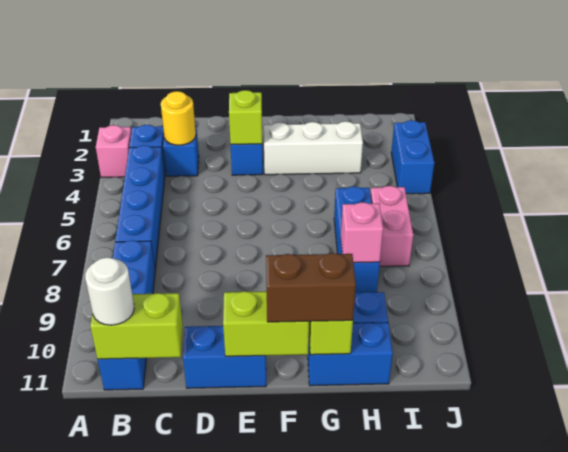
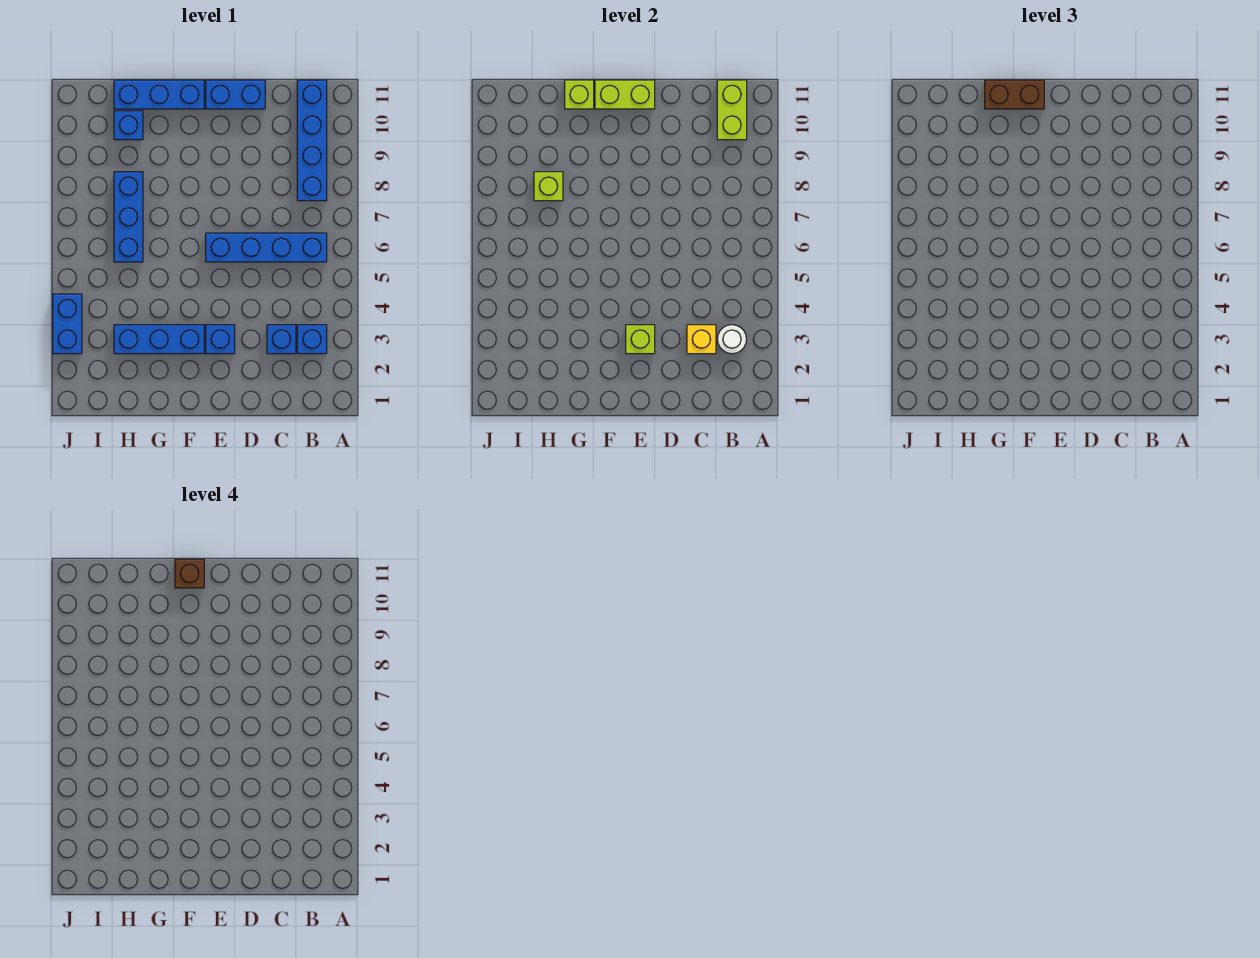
pink brick A3 level 1 -> none
blue brick B4:B7 level 1 -> blue brick B6:E6 level 1
lime brick B11:C11 level 2 -> lime brick B10:B11 level 2
white round brick B11 level 3 -> white round brick B3 level 2
yellow round brick C3 level 2 -> yellow brick C3 level 2
white brick F3:H3 level 1 -> blue brick F3:H3 level 1
none -> brown brick F11 level 4
blue brick G11:H11 level 1 -> blue brick F11:H11 level 1
pink brick H8 level 2 -> lime brick H8 level 2
pink brick I6:I7 level 1 -> none

